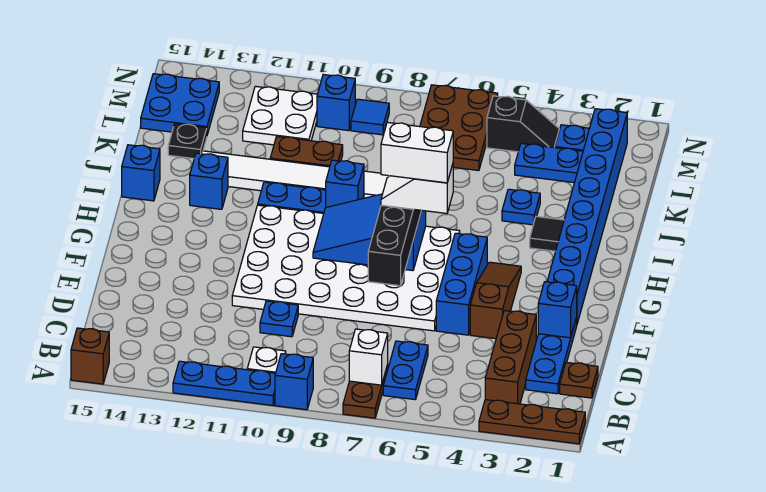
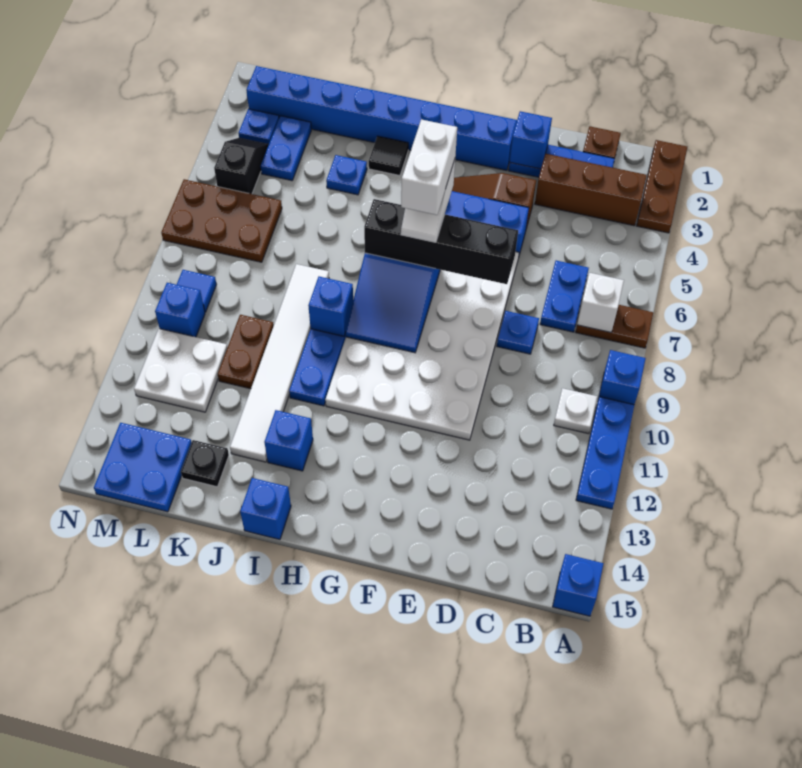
brown brick A15 level 1 -> blue brick A15 level 1
blue plate B6:C6 level 1 -> blue plate C6:C7 level 1
blue plate D10 level 1 -> blue plate D8 level 1

